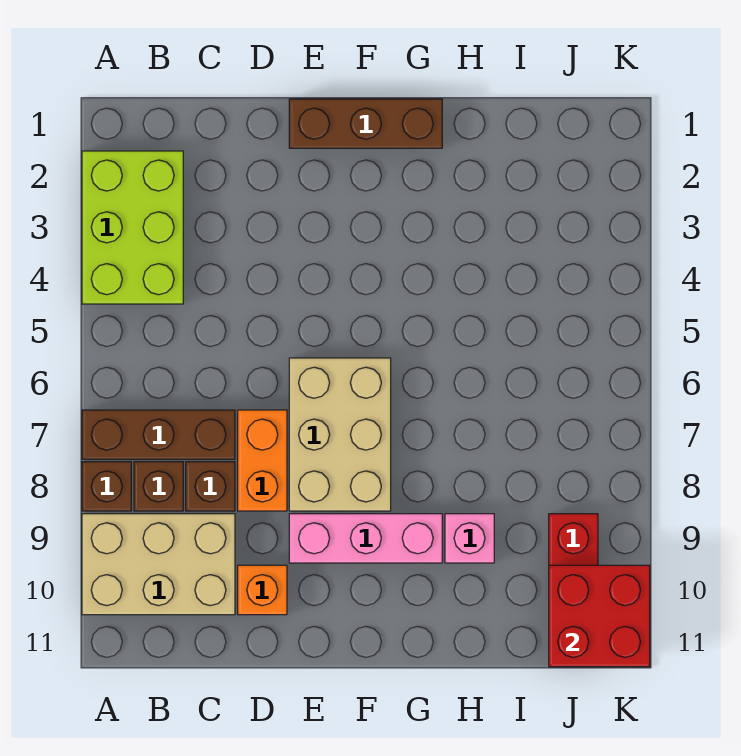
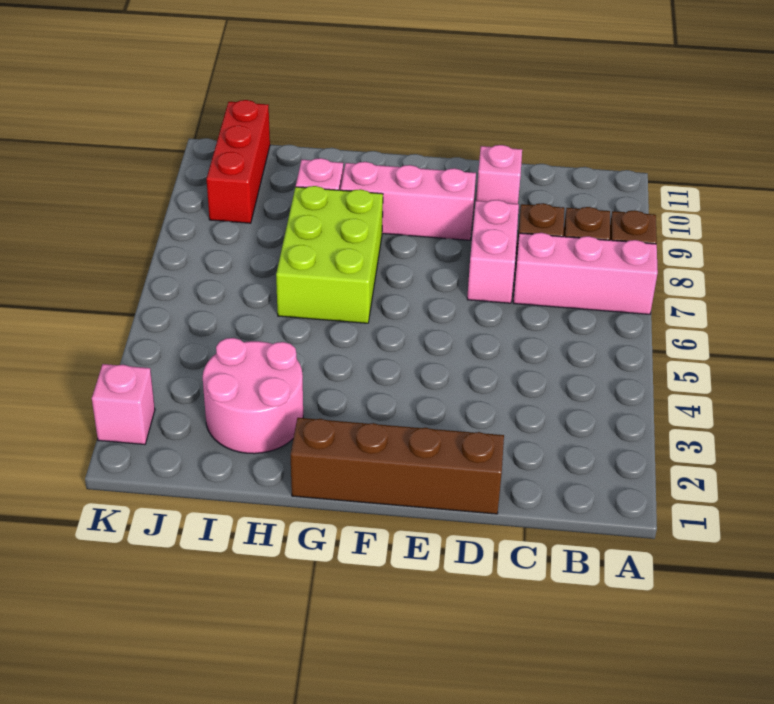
lime brick A2:B4 level 1 -> lime brick G6:H8 level 1
brown brick A7:C7 level 1 -> pink brick A7:C7 level 1
tan brick A9:C10 level 1 -> none
orange brick D7:D8 level 1 -> pink brick D7:D8 level 1
orange brick D10 level 1 -> pink brick D10 level 1
brown brick E1:G1 level 1 -> brown brick D1:G1 level 1
tan brick E6:F8 level 1 -> none
none -> pink round brick H2:I3 level 1
red brick J10:K11 level 2 -> none
none -> pink brick K2 level 1

